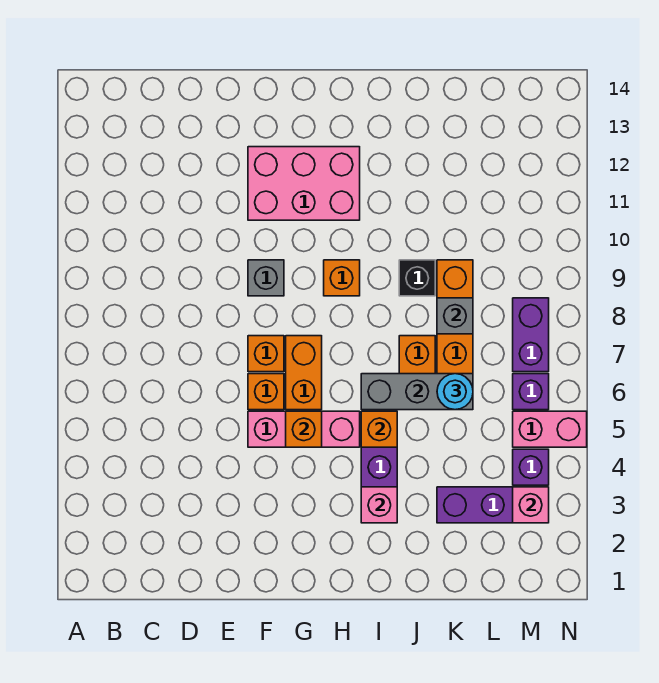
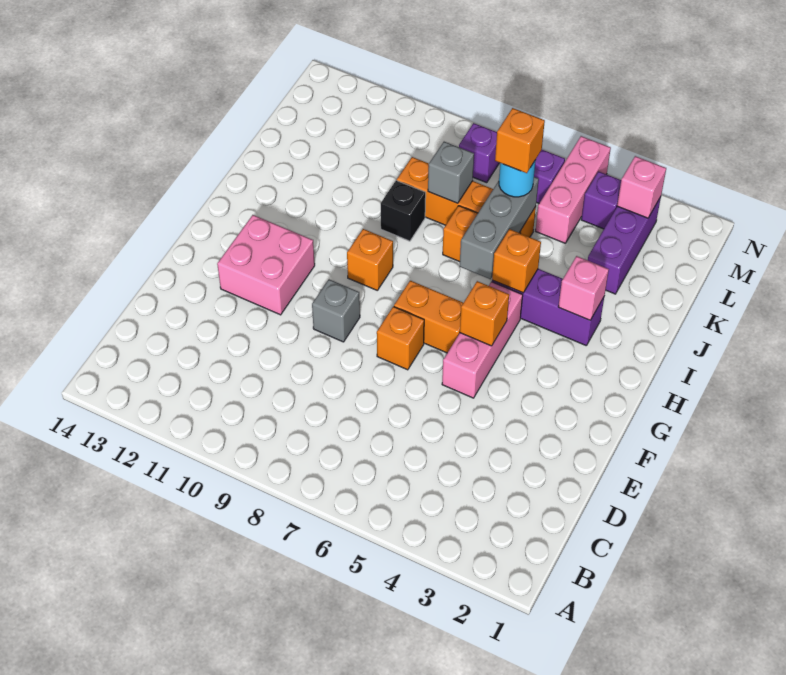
orange brick F6 level 1 -> orange brick K6 level 4
pink brick F11:H12 level 1 -> pink brick F11:G12 level 1
pink brick M5:N5 level 1 -> pink brick L5:N5 level 1
purple brick M7:M8 level 1 -> purple brick M8 level 1

